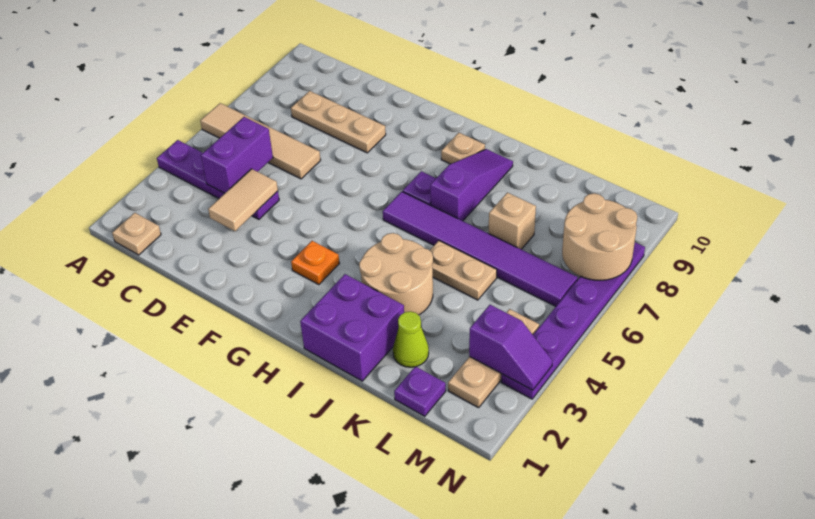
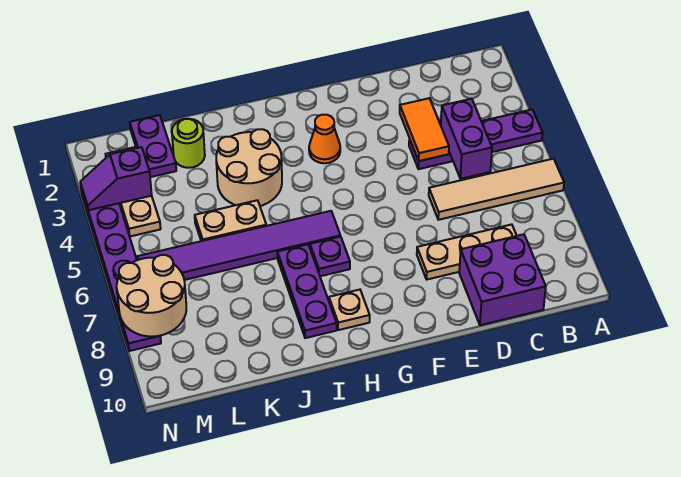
tan plate B1 level 1 -> none
tan tile D3:D4 level 2 -> orange tile D3:D4 level 2
orange plate G3 level 1 -> orange cone G3 level 1
purple brick I1:J2 level 1 -> purple brick C9:D10 level 1
purple slope I7:I9 level 1 top 7 -> purple plate I7:I9 level 1
lime cone K2 level 1 -> lime round brick K2 level 1
tan brick K7 level 1 -> none
purple plate L1 level 1 -> purple plate L1:L2 level 1

